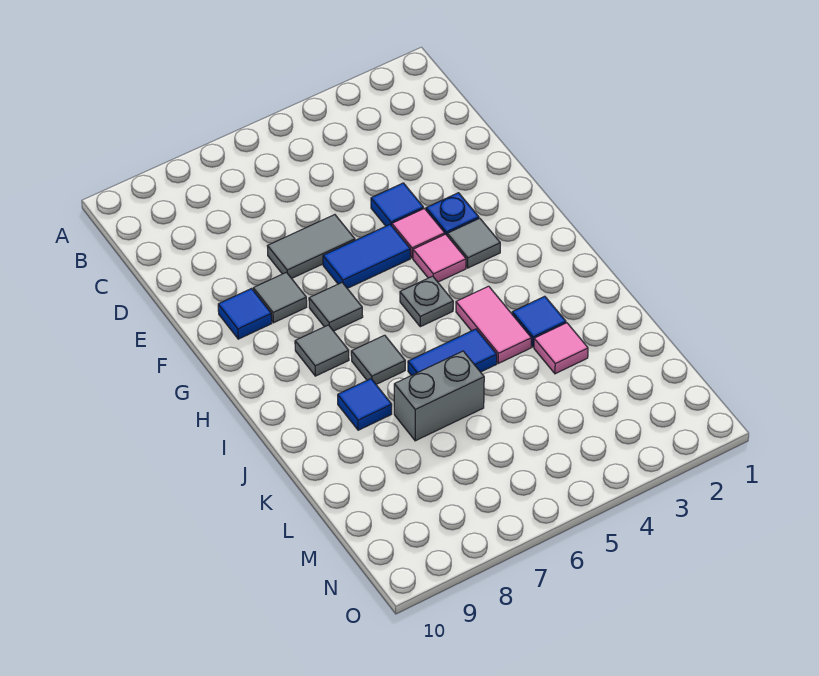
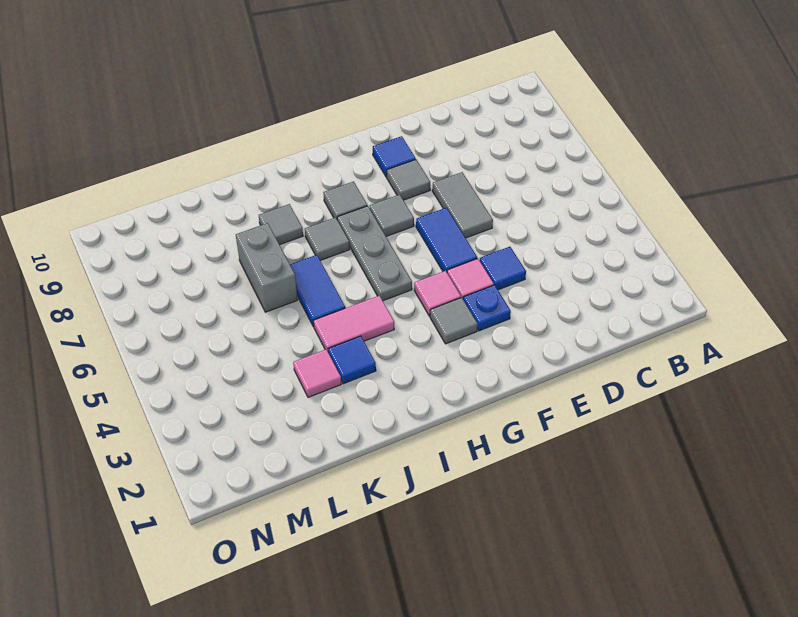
grey plate H5 level 1 -> grey plate H5:H7 level 1
blue tile J8 level 1 -> grey tile J8 level 1

